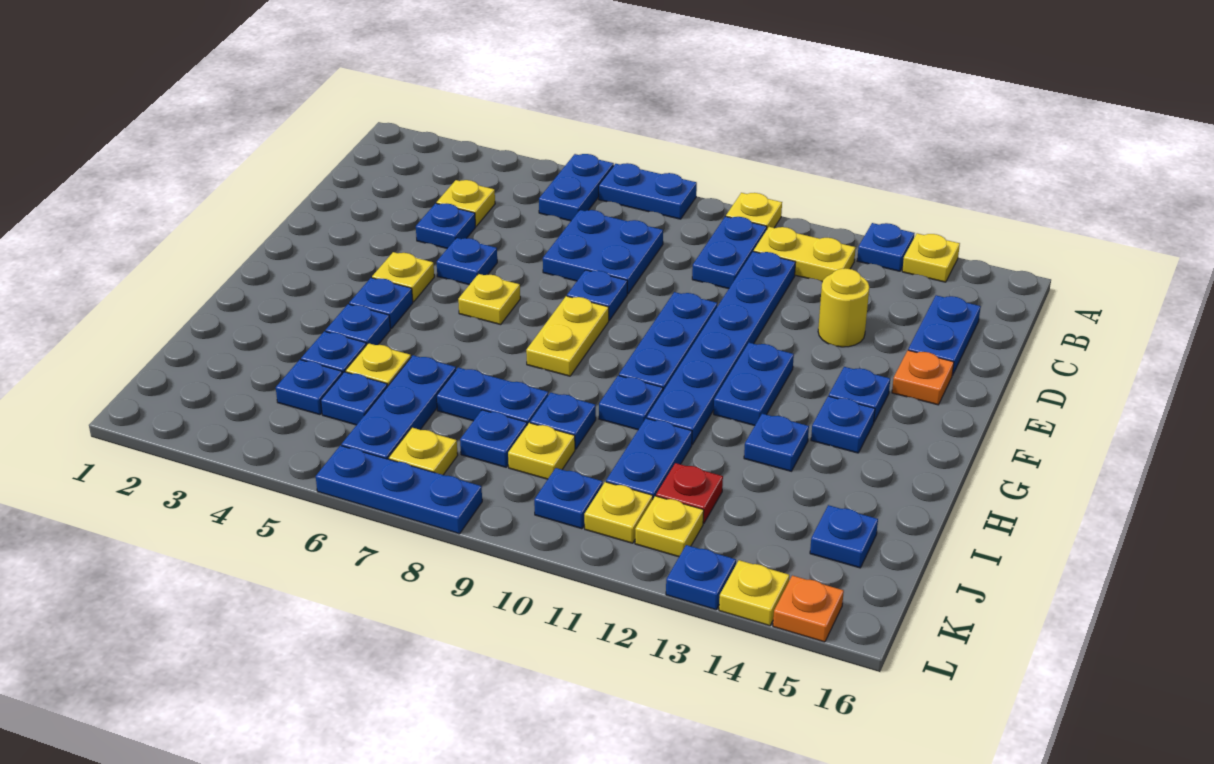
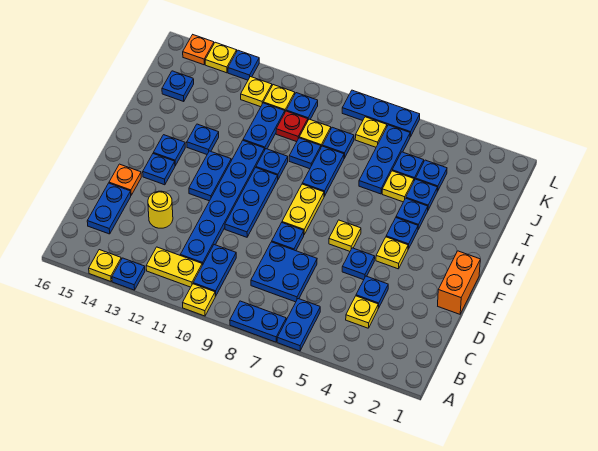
none -> orange brick E1:F1 level 1
blue plate I7:I8 level 1 -> blue plate H8:I8 level 1
red plate J12 level 1 -> red plate J10 level 1

